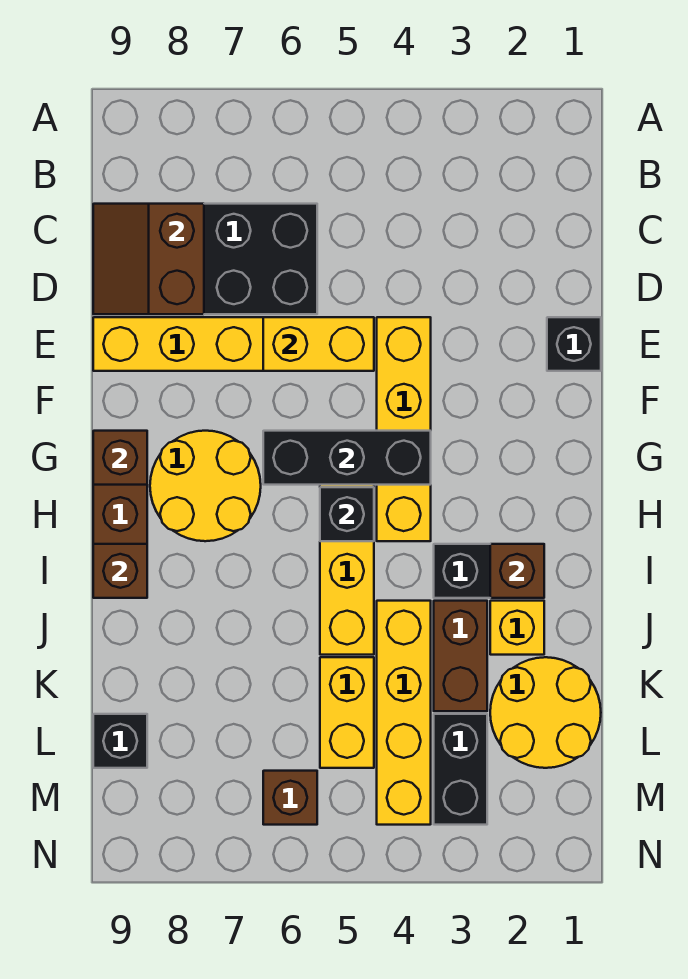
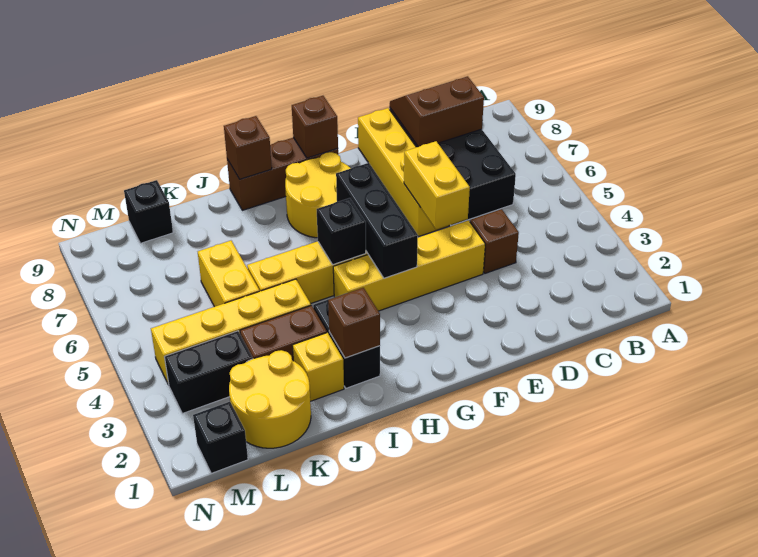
black brick E1 level 1 -> black brick M1 level 1
yellow brick K5:L5 level 1 -> yellow brick K5:K6 level 1
brown brick M6 level 1 -> brown brick D4 level 1

